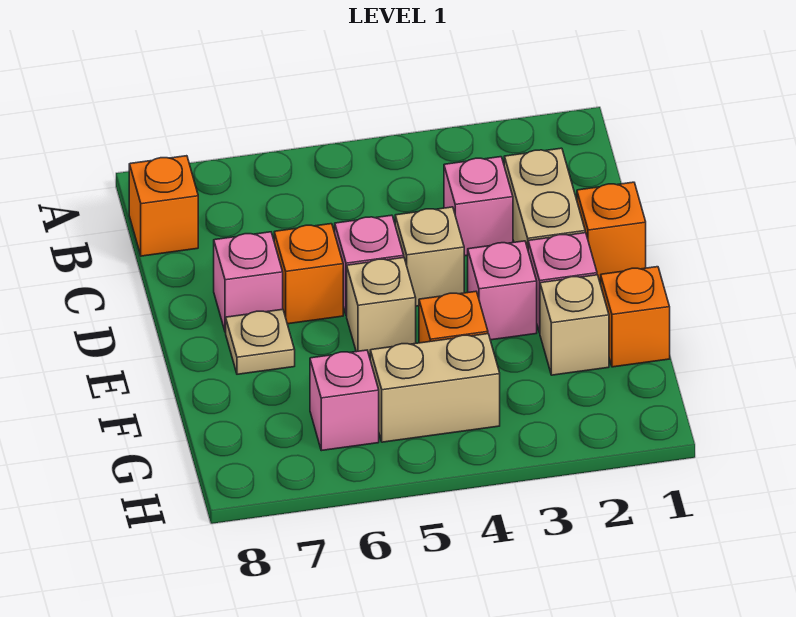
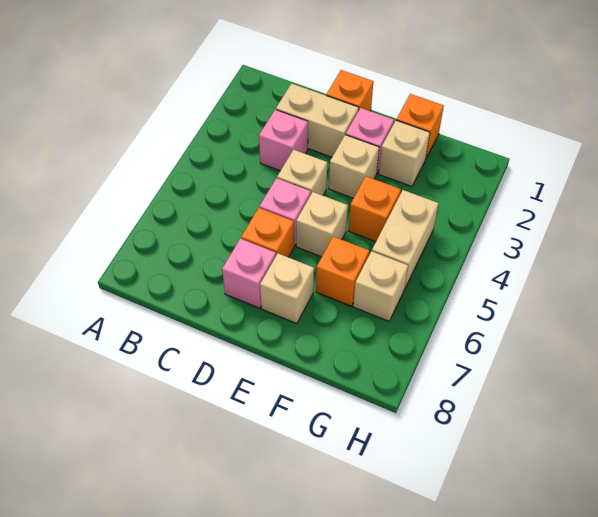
orange brick B8 level 1 -> orange brick F6 level 1
pink brick E3 level 1 -> tan brick E3 level 1
tan plate E7 level 1 -> tan brick E7 level 1
pink brick G6 level 1 -> tan brick G6 level 1

